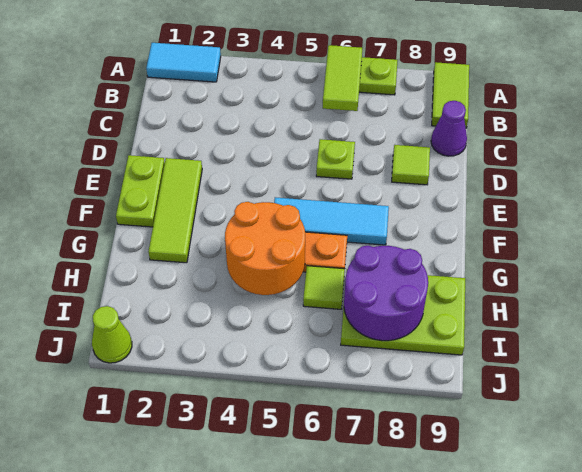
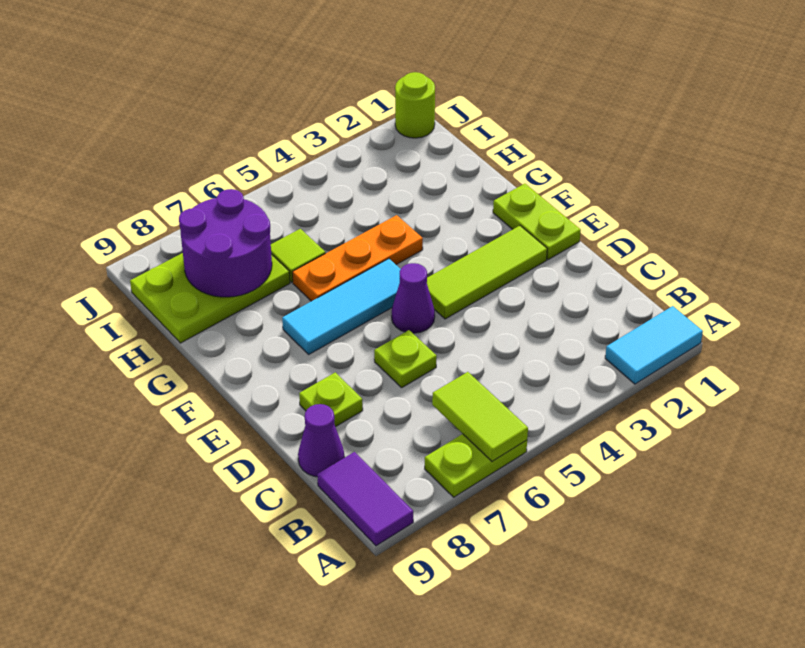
lime tile A9:B9 level 1 -> purple tile A9:B9 level 1
lime tile D8 level 1 -> lime plate D8 level 1
lime tile E2:G2 level 1 -> lime tile E2:E4 level 1
none -> purple cone E5 level 1
orange round brick G4:H5 level 2 -> none
lime cone J1 level 1 -> lime round brick J1 level 1

